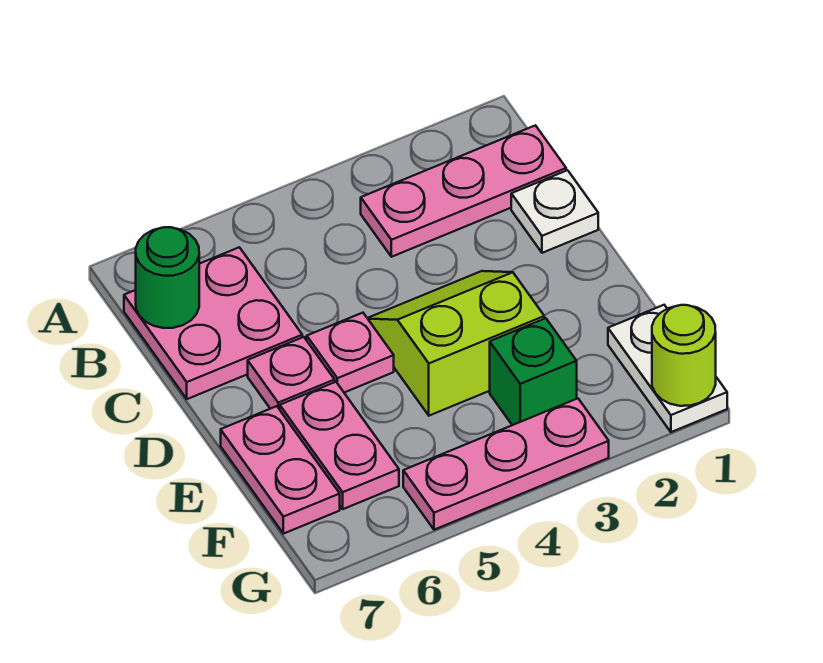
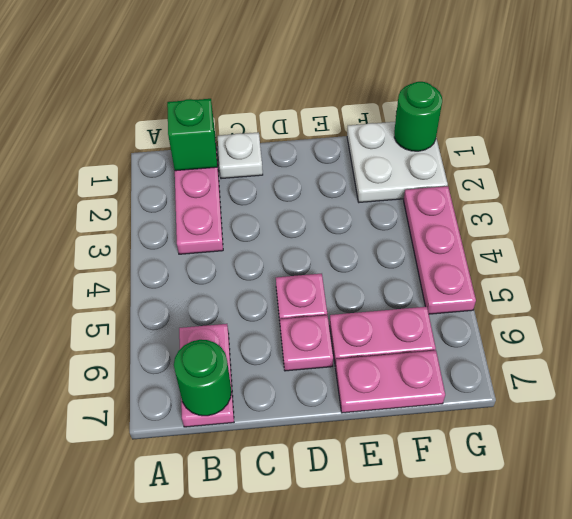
pink plate B6:C7 level 1 -> pink plate B6:B7 level 1
lime slope D3:E4 level 1 top E -> none
white plate F1:G1 level 1 -> white plate F1:G2 level 1
green brick F3 level 1 -> green brick B1 level 2
lime round brick G1 level 2 -> green round brick G1 level 2

